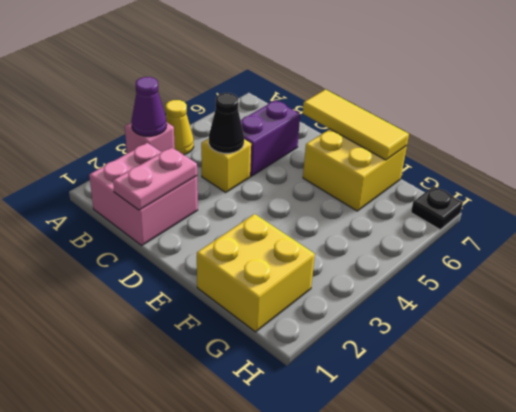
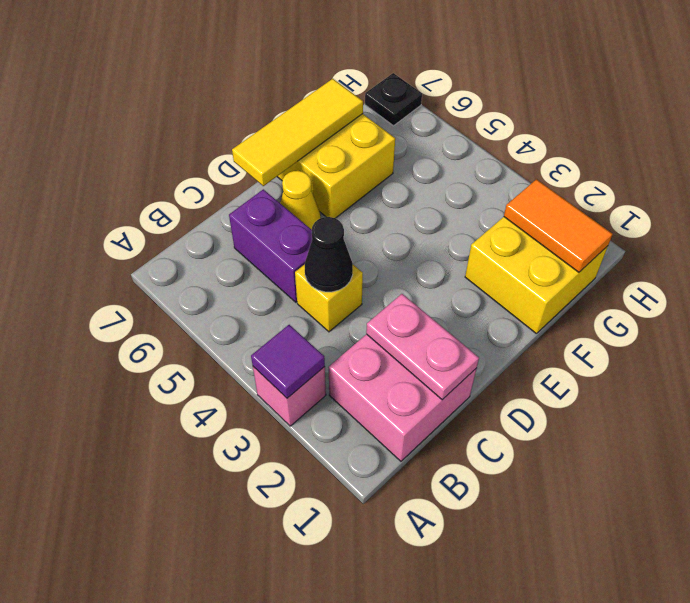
purple cone A3 level 2 -> purple tile A3 level 2
yellow cone A4 level 1 -> yellow cone D6 level 1
none -> orange tile G1:G2 level 2

